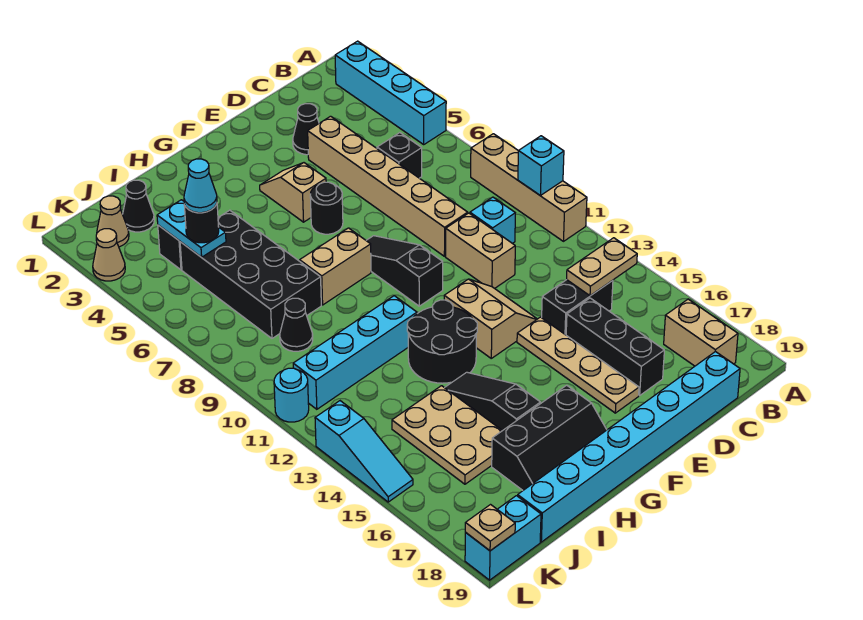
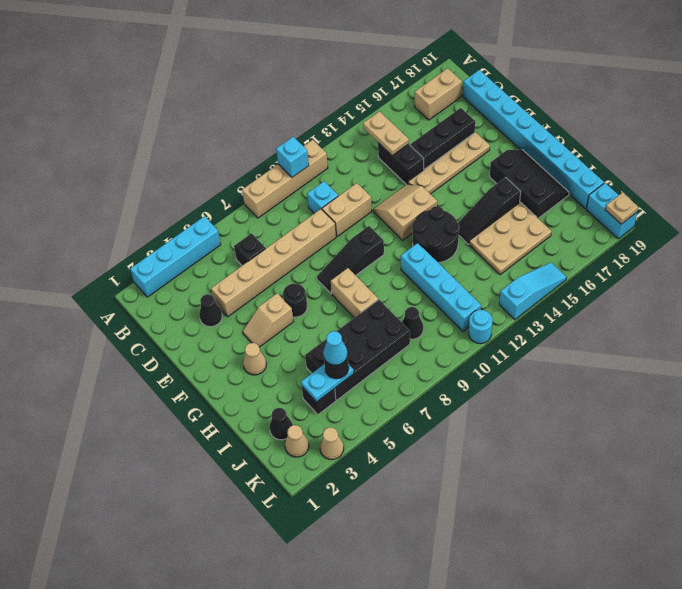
none -> tan cone G3 level 1

